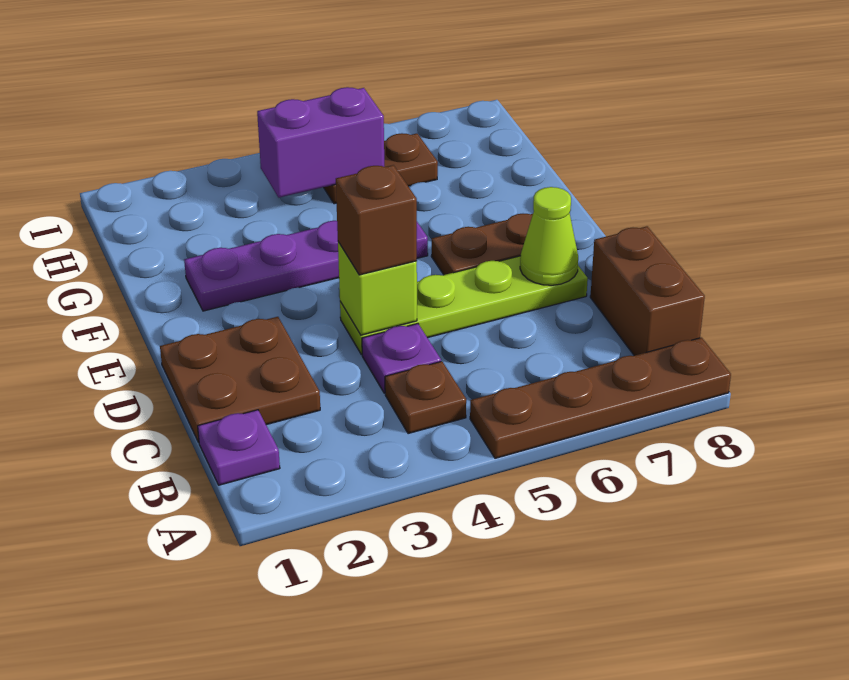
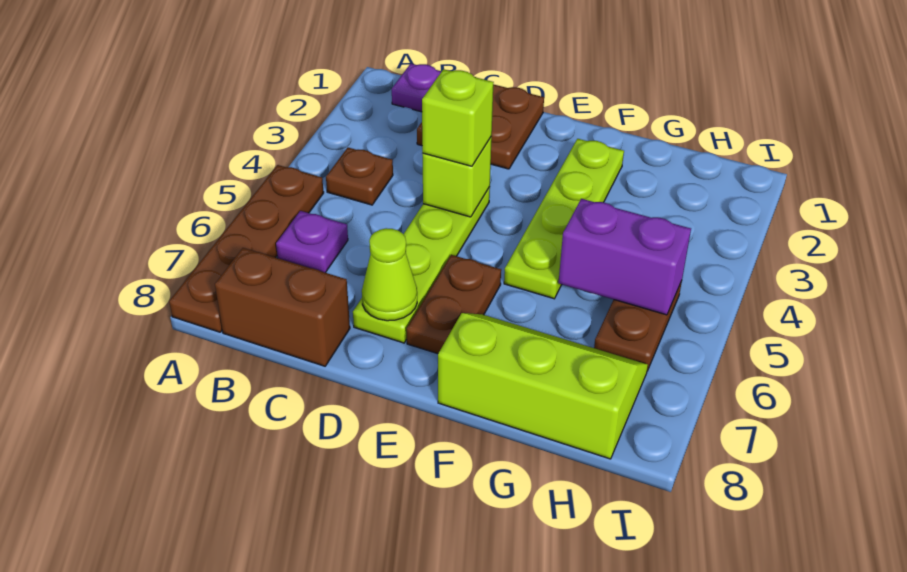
purple plate C4 level 1 -> purple plate B6 level 1
brown brick D4 level 3 -> lime brick D4 level 3
purple plate F2:F5 level 1 -> lime plate F2:F5 level 1
none -> lime slope F7:H8 level 1 top 8
purple brick H4:H5 level 2 -> purple brick G5:H5 level 2

